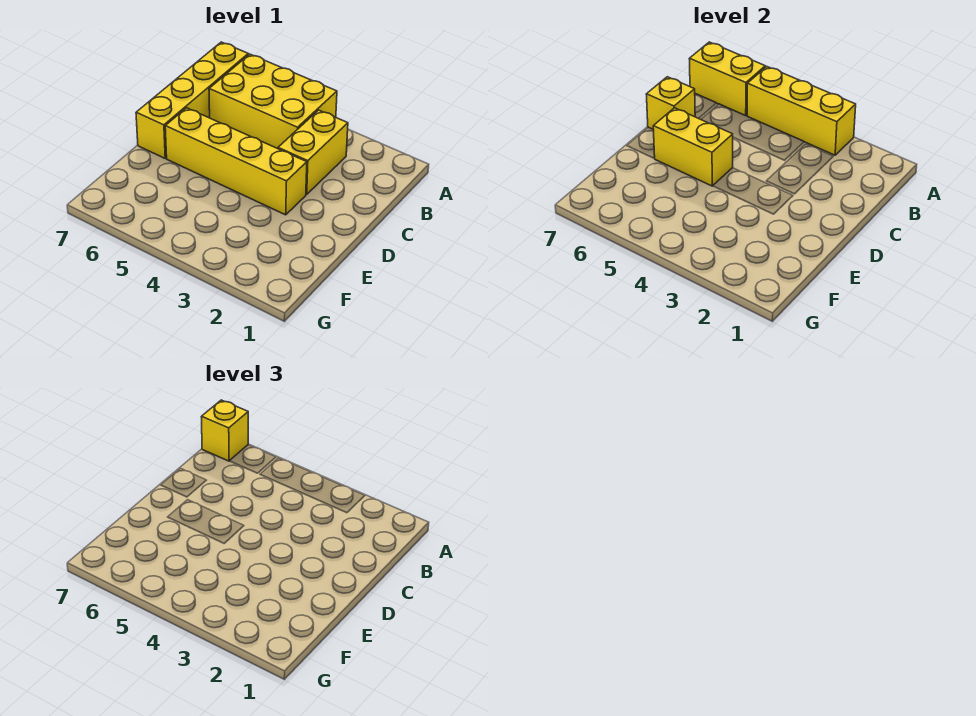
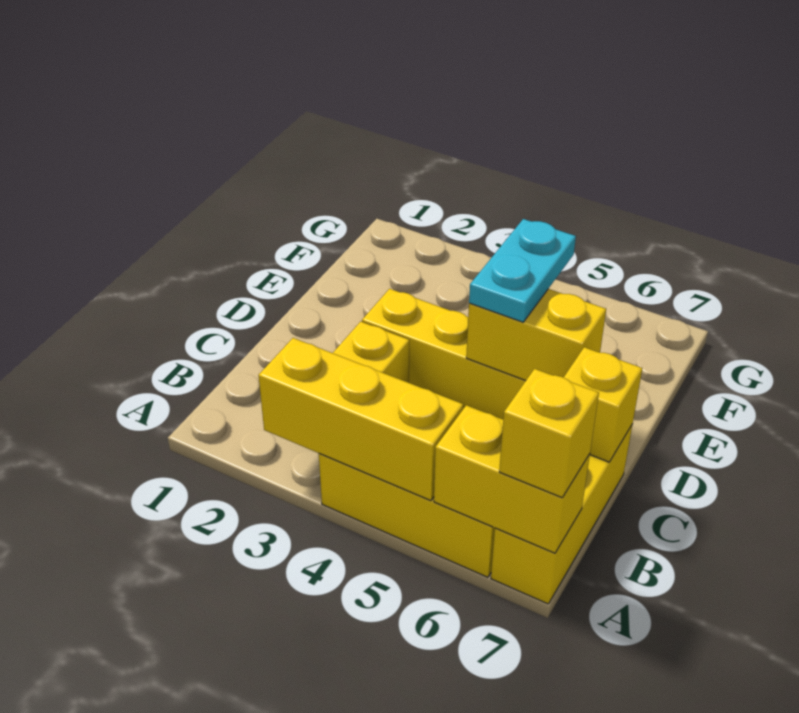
yellow brick A7:D7 level 1 -> yellow brick A7:C7 level 1
none -> cyan plate D5:E5 level 3

